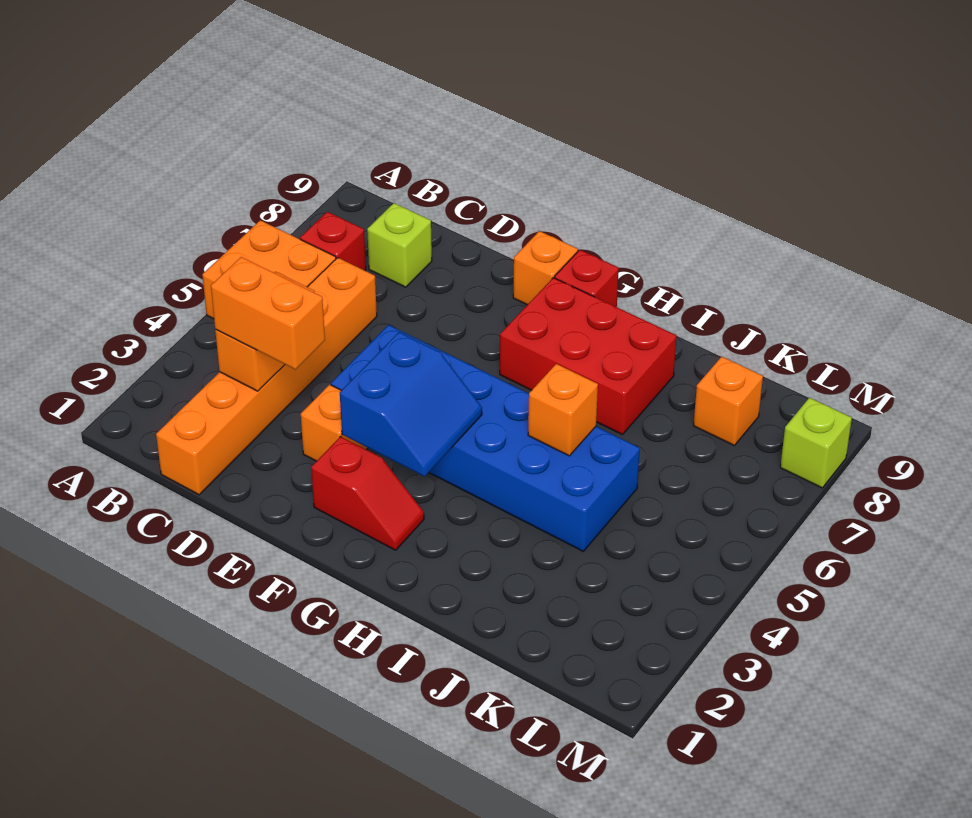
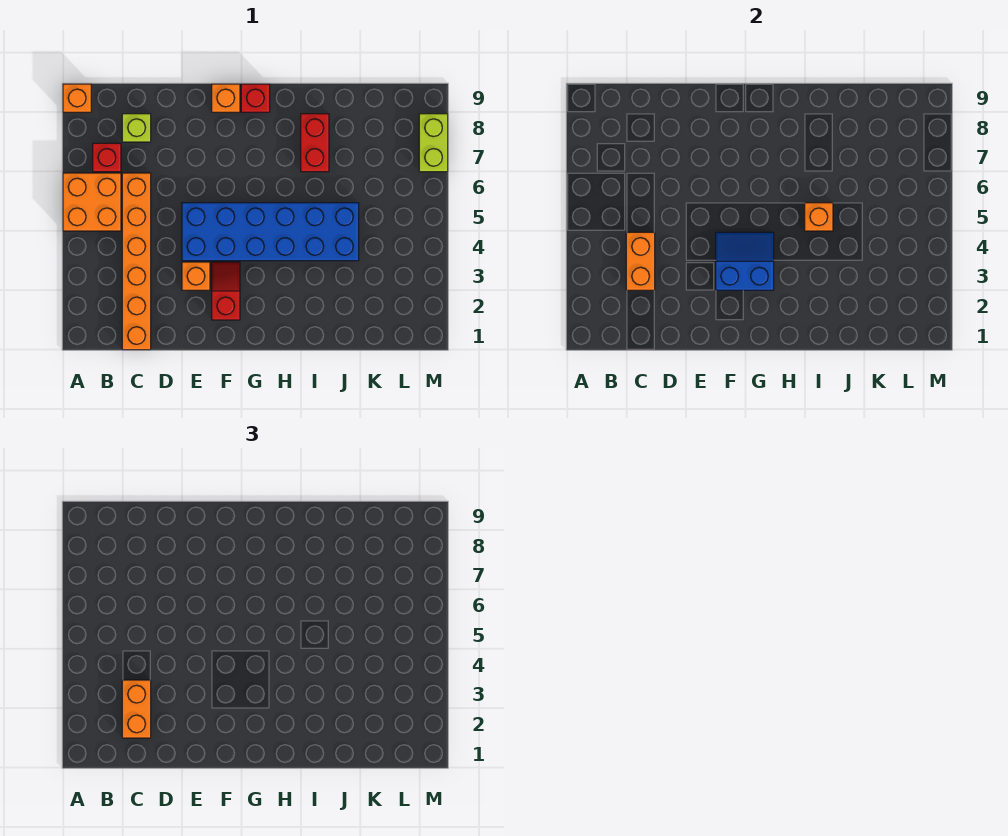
orange brick C3:D3 level 3 -> orange brick C2:C3 level 3
red slope F2:G2 level 1 top F -> red slope F2:F3 level 1 top 2
blue slope F3:G4 level 2 top F -> blue slope F3:G4 level 2 top 3
red brick G7:I8 level 1 -> red brick I7:I8 level 1
orange brick K8 level 1 -> orange brick A9 level 1
lime brick M8 level 1 -> lime brick M7:M8 level 1

